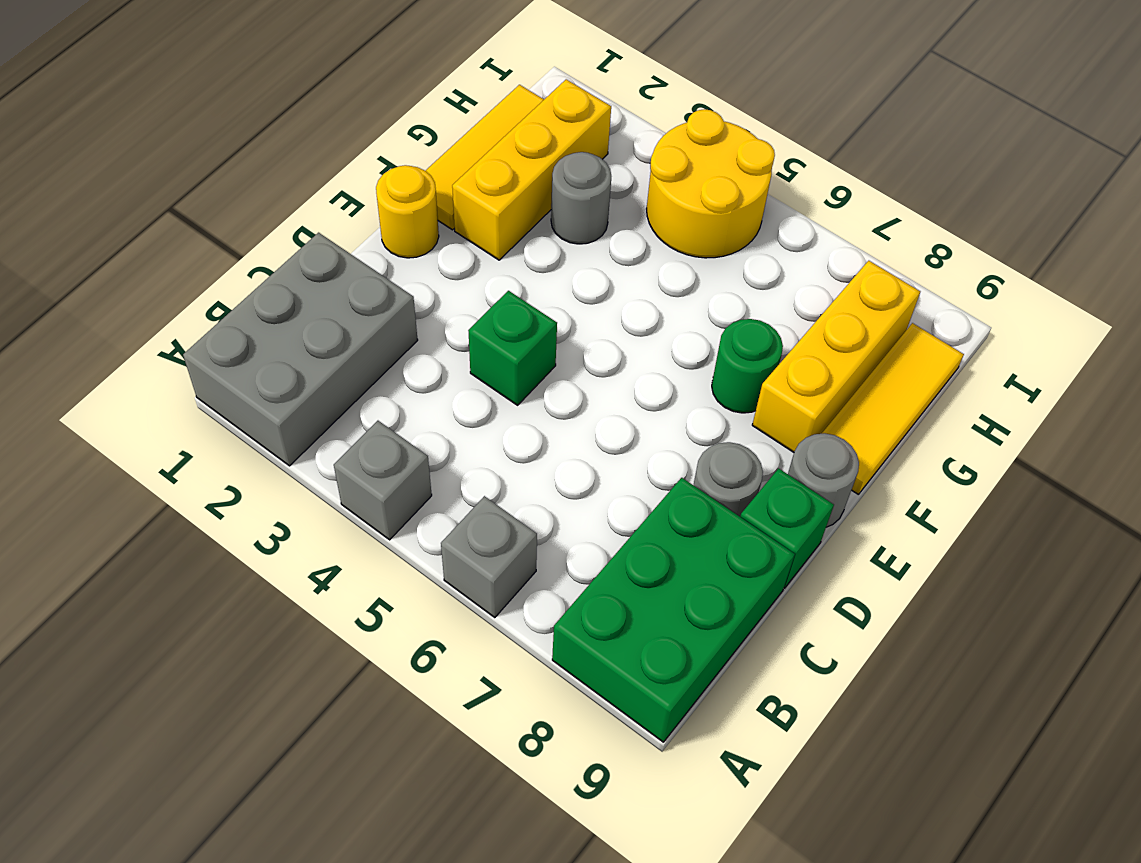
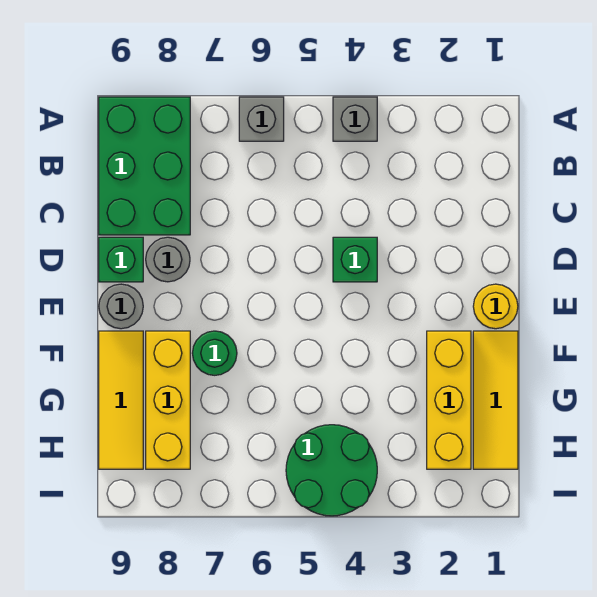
grey brick A1:C2 level 1 -> none
grey round brick G3 level 1 -> none
yellow round brick H4:I5 level 1 -> green round brick H4:I5 level 1

